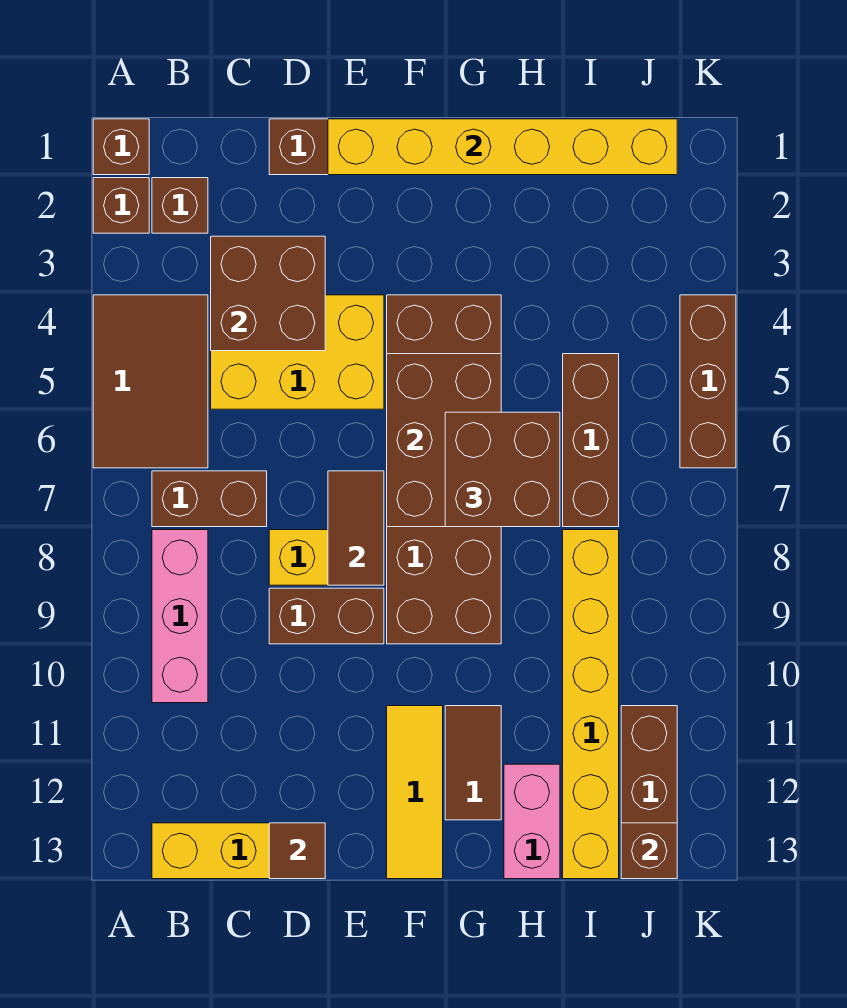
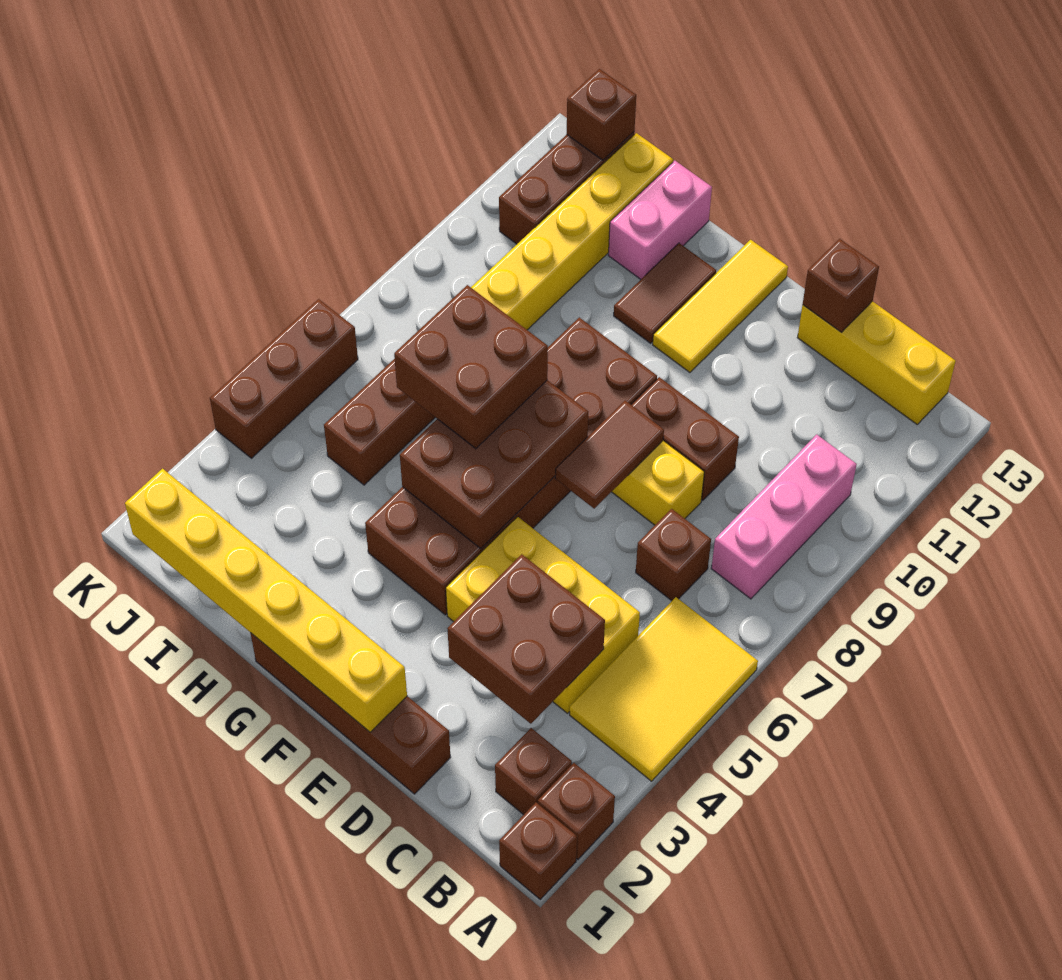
brown tile A4:B6 level 1 -> yellow tile A4:B6 level 1
brown brick B7:C7 level 1 -> brown brick C7 level 1
brown tile D13 level 2 -> brown brick D13 level 2

